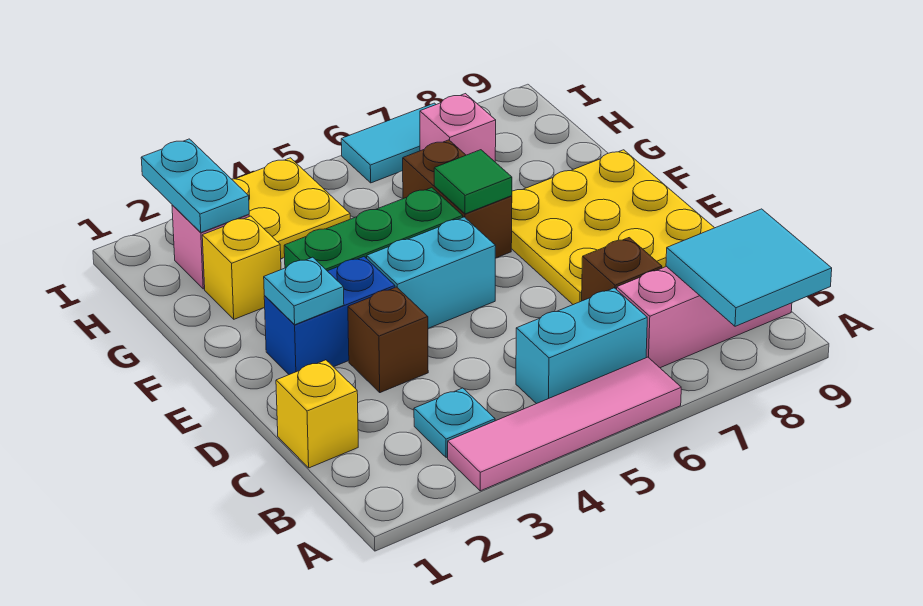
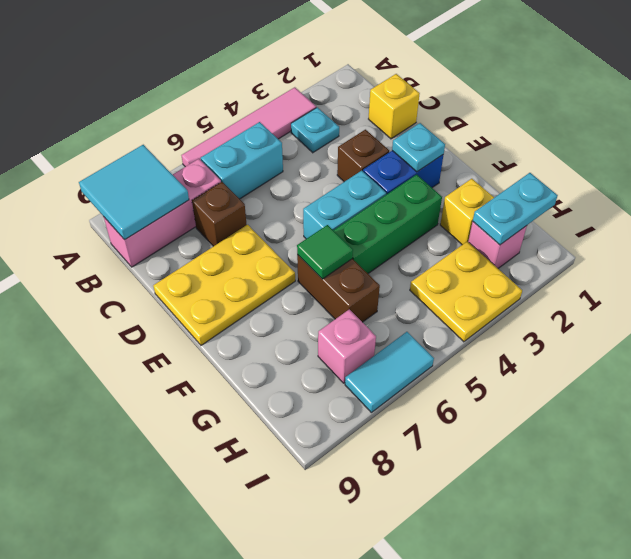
yellow plate D7:F9 level 1 -> yellow plate D7:E9 level 1
cyan plate H2:I2 level 2 -> cyan plate H1:H2 level 2

